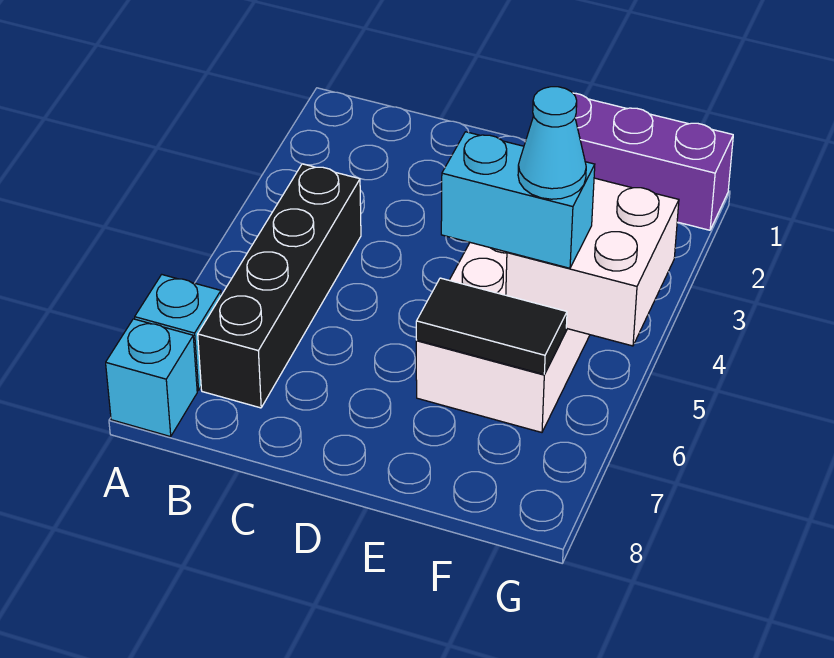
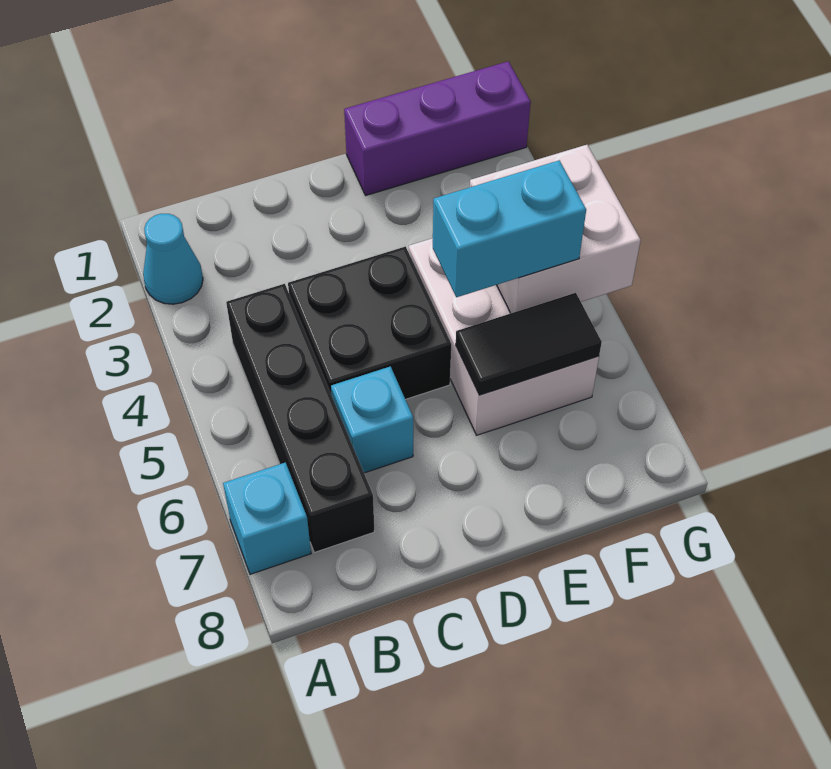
cyan brick A8 level 1 -> cyan brick C6 level 1
none -> black brick C4:D5 level 1
cyan cone F5 level 4 -> cyan cone A2 level 1

